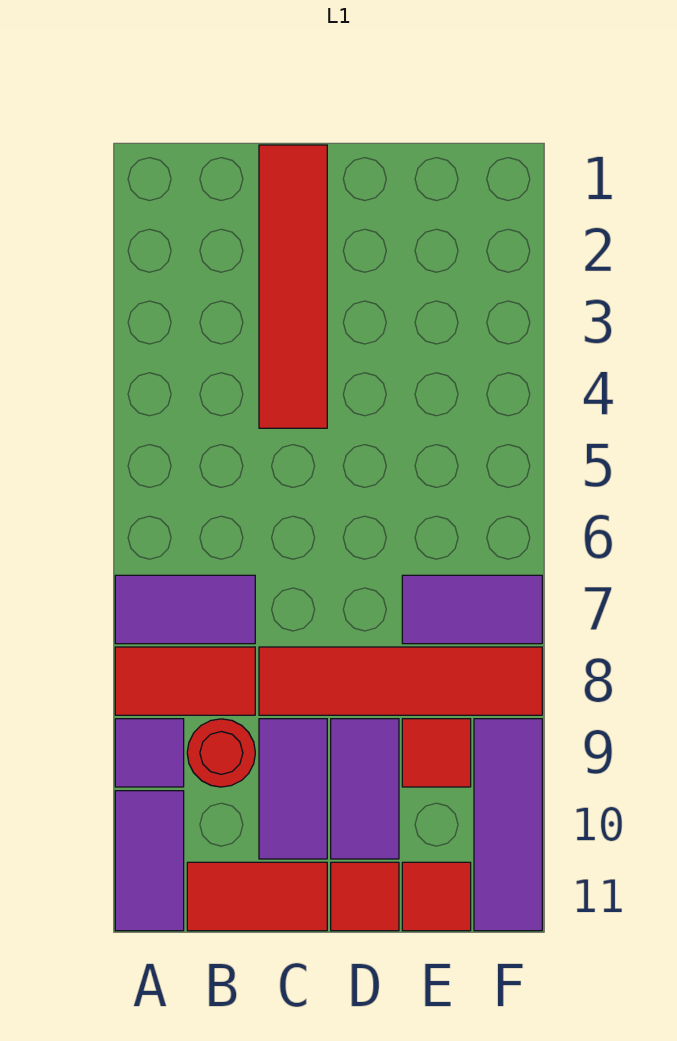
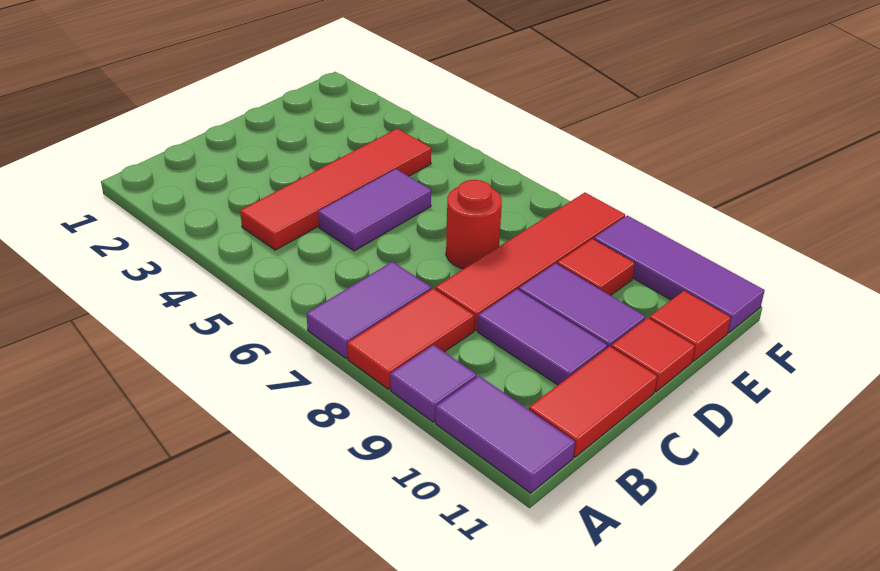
red round brick B9 level 1 -> red round brick D7 level 1
red tile C1:C4 level 1 -> red tile B4:E4 level 1
purple tile E7:F7 level 1 -> purple tile C5:D5 level 1

